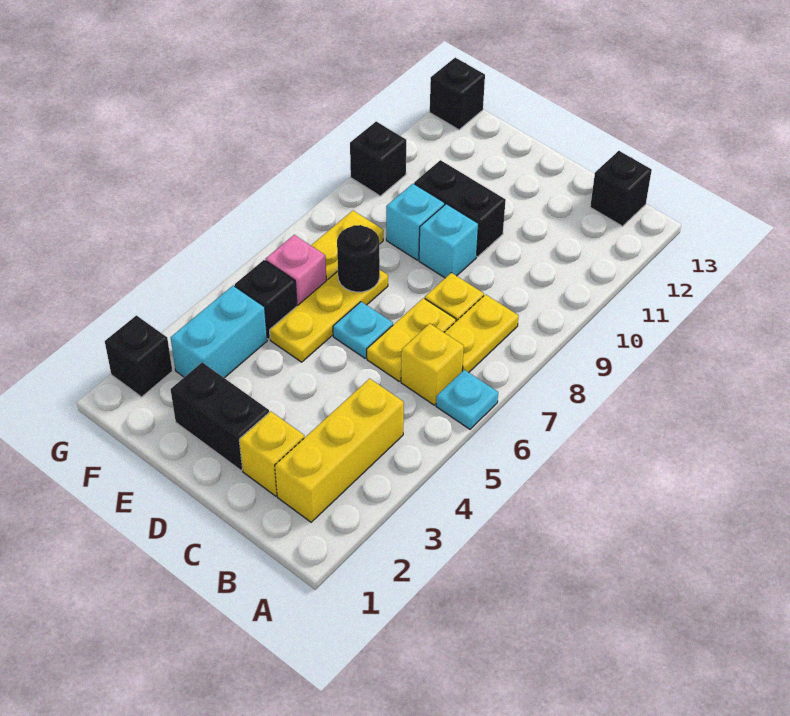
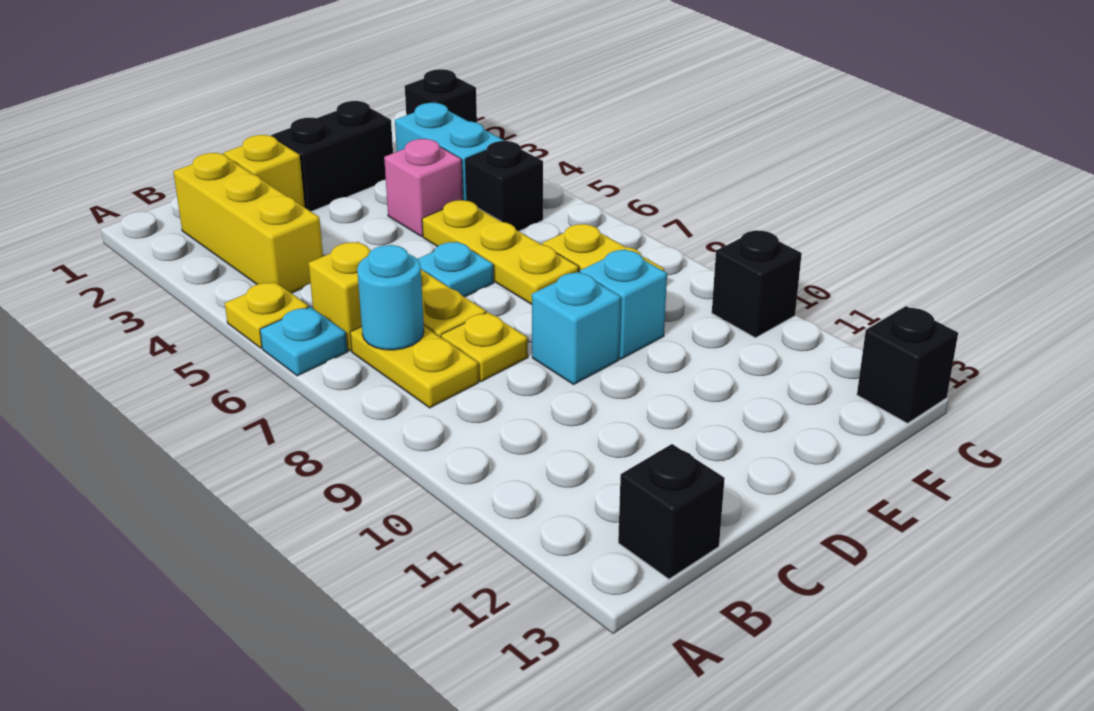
none -> yellow plate A5 level 1
none -> cyan round brick B7 level 2
black brick D10:E10 level 1 -> none
black round brick E7 level 2 -> none
pink brick F6 level 1 -> pink brick E4 level 1

